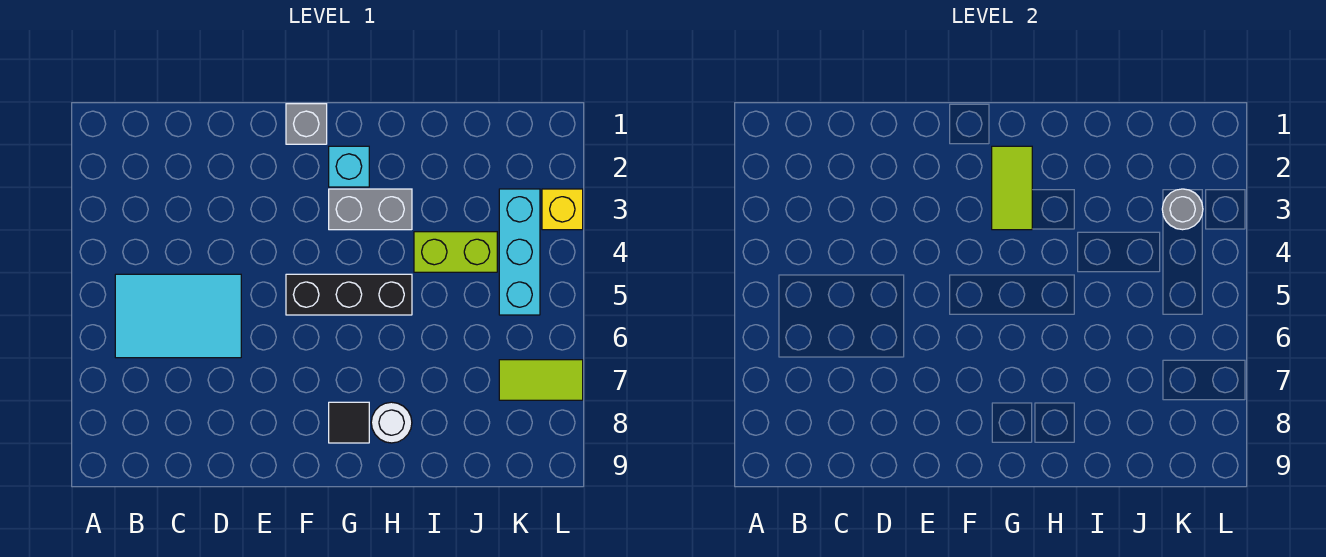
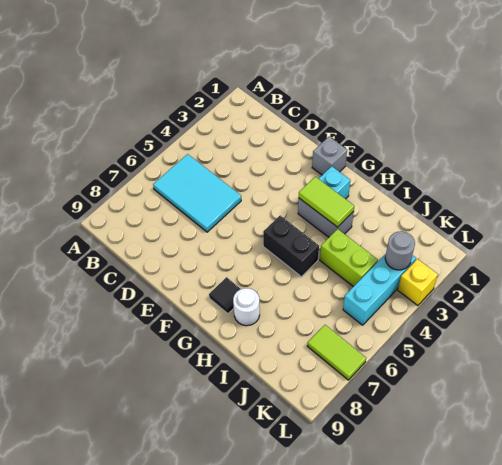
black brick F5:H5 level 1 -> black brick G5:H5 level 1
lime tile G2:G3 level 2 -> lime tile G3:H3 level 2

